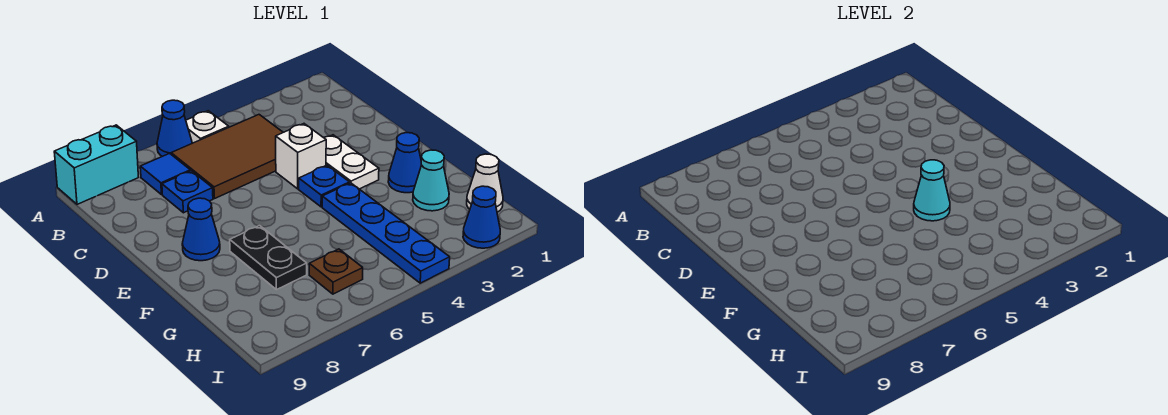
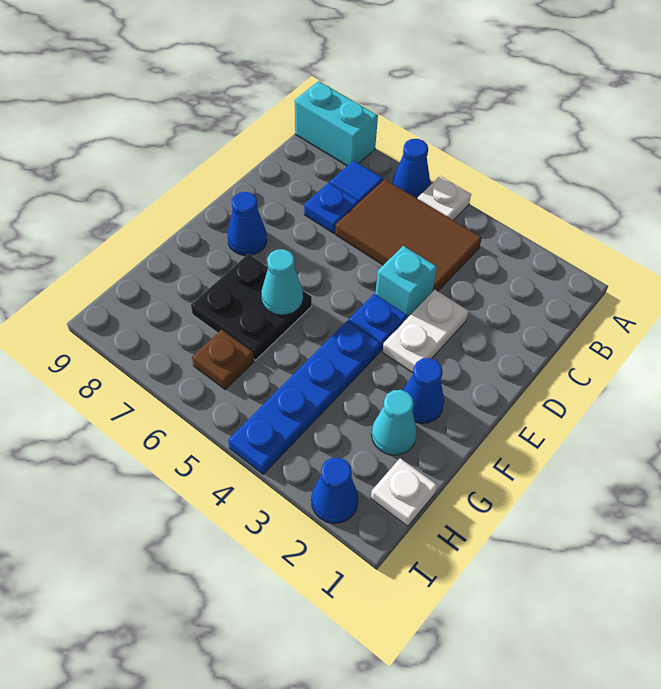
white brick D4 level 1 -> cyan brick D4 level 1
cyan cone F4 level 2 -> cyan cone F6 level 2
black plate F7:G7 level 1 -> black plate F6:G7 level 1
white cone H1 level 1 -> white plate H1 level 1

